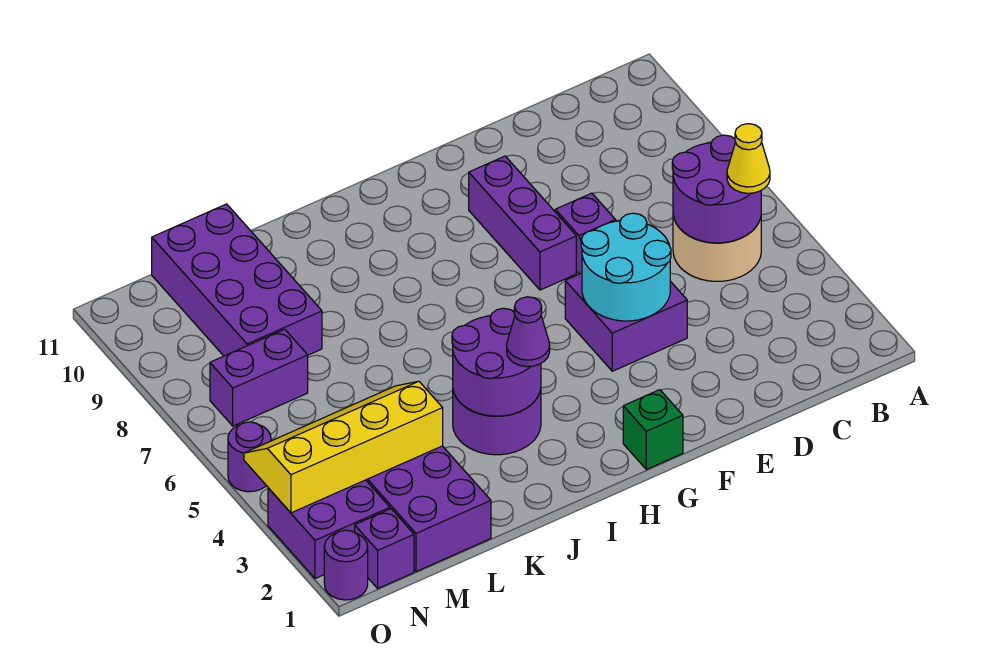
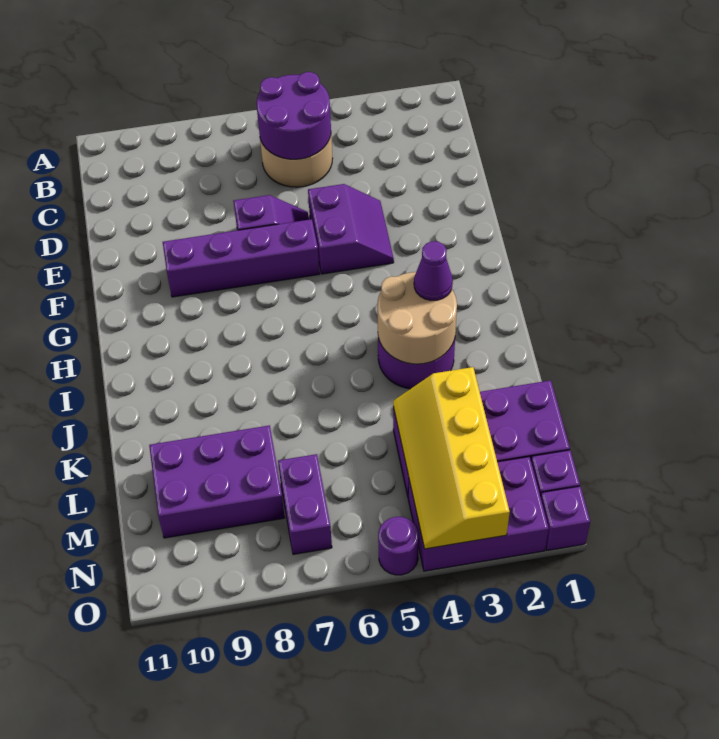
yellow cone B5 level 3 -> none
purple brick E4:F5 level 1 -> purple slope E4:F5 level 1 top 5
cyan round brick E4:F5 level 2 -> none
purple brick F7:F9 level 1 -> purple brick F6:F9 level 1
green brick G1 level 1 -> none
purple round brick I3:J4 level 2 -> tan round brick I3:J4 level 2
purple brick L8:M11 level 1 -> purple brick L8:M10 level 1
purple brick N2:O3 level 1 -> purple brick N2:O4 level 1
purple round brick O1 level 1 -> purple brick O1 level 1

